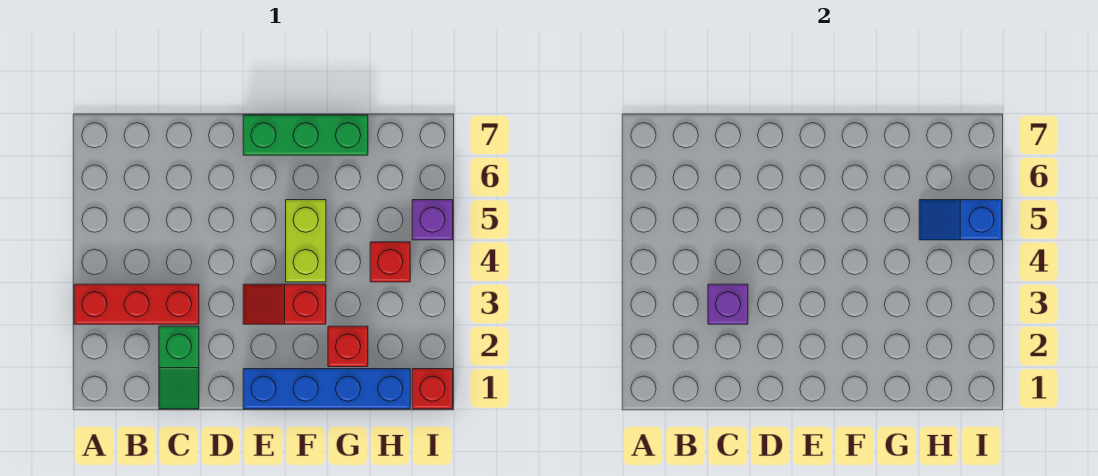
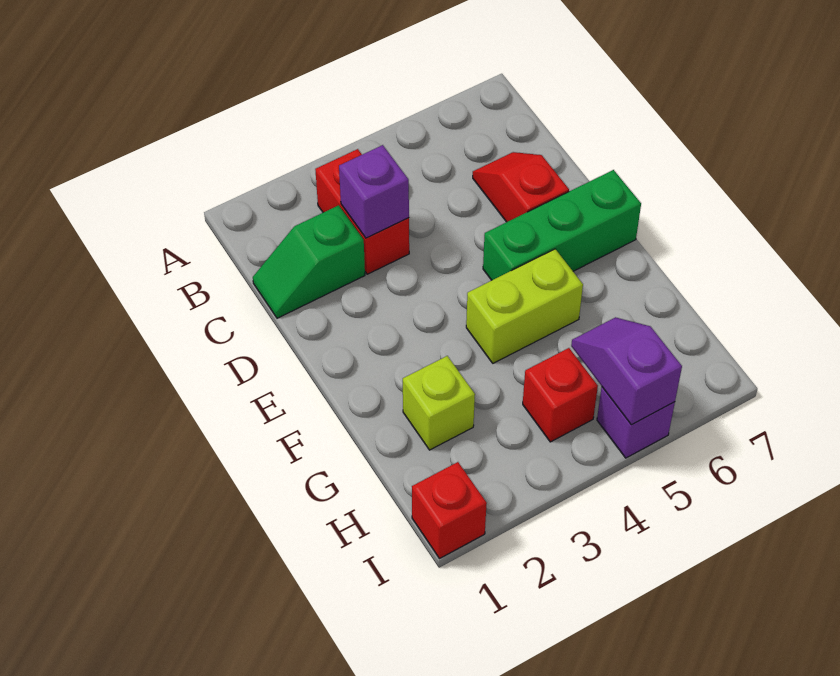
red brick A3:C3 level 1 -> red brick B3:C3 level 1
blue brick E1:H1 level 1 -> none
red slope E3:F3 level 1 top F -> red slope C6:D6 level 1 top D
green brick E7:G7 level 1 -> green brick E5:E7 level 1
red brick G2 level 1 -> lime brick G2 level 1
blue slope H5:I5 level 2 top I -> purple slope H5:I5 level 2 top I

